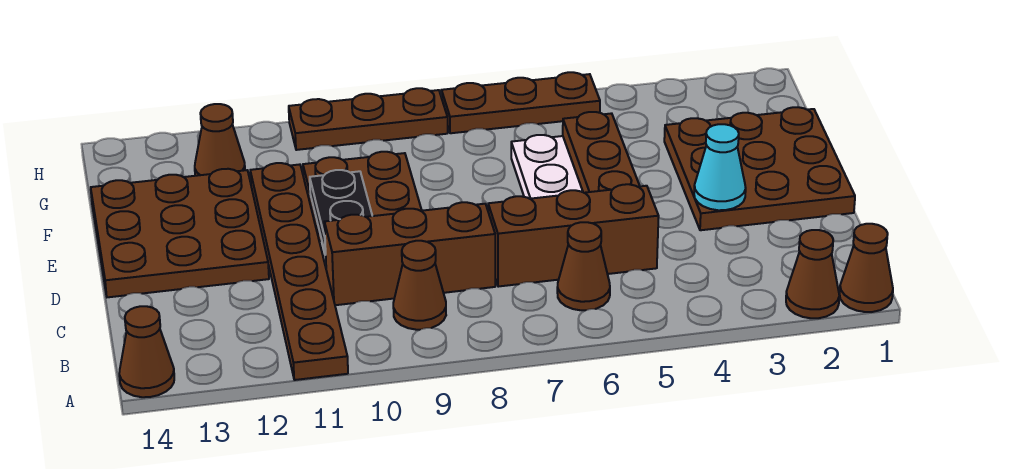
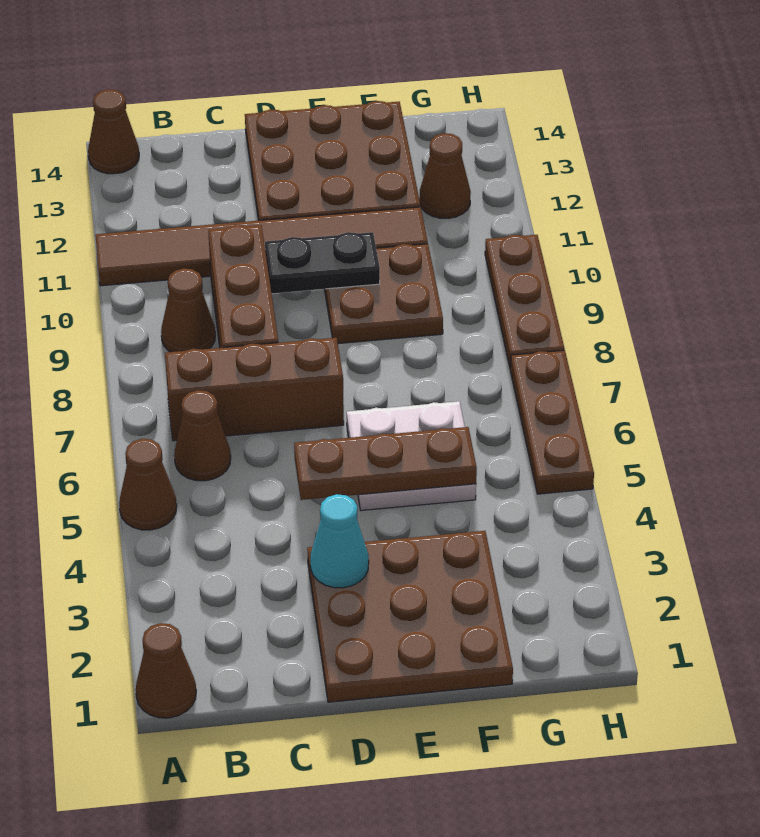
brown cone A2 level 1 -> brown cone A5 level 1
brown plate A11:F11 level 1 -> brown tile A11:F11 level 1
brown brick C5:C7 level 1 -> brown brick B7:D7 level 1

